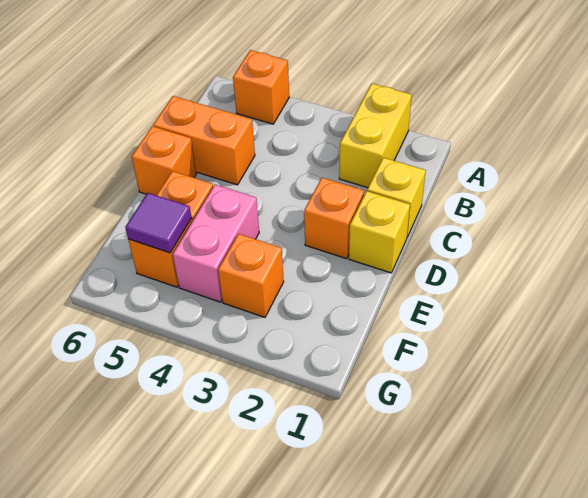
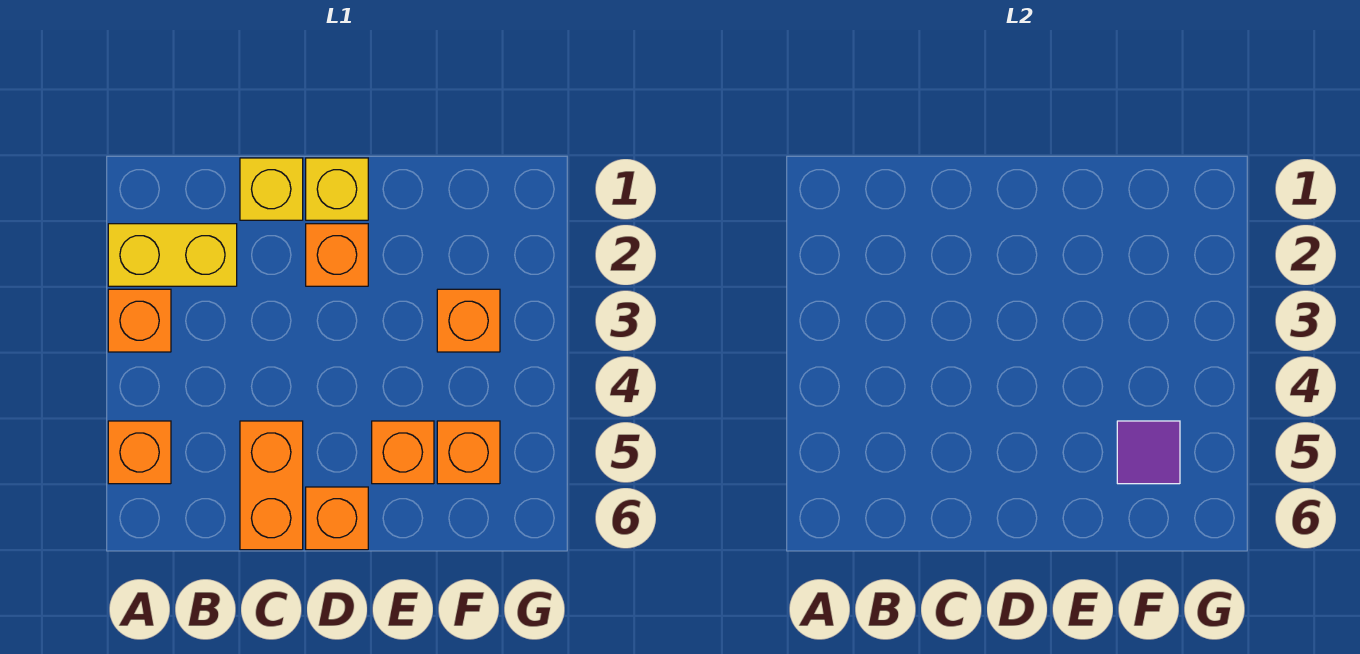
none -> orange brick A3 level 1
pink brick E4:F4 level 1 -> none

